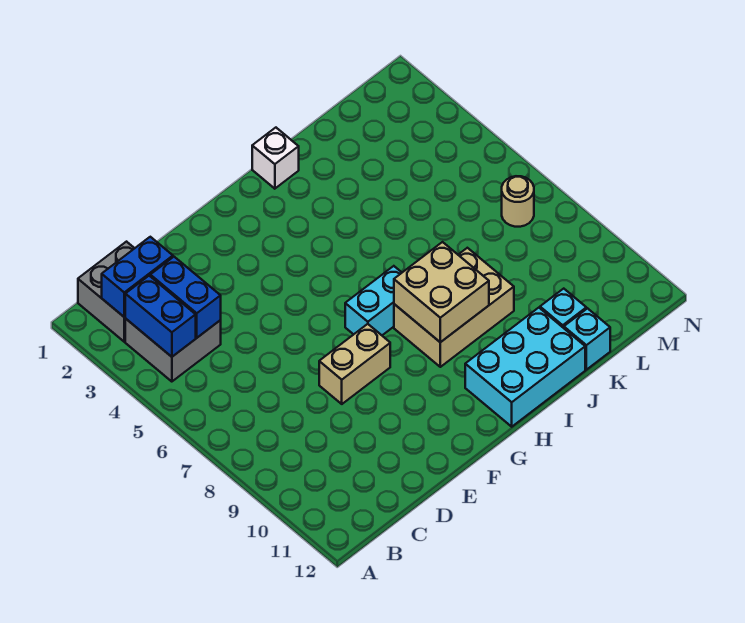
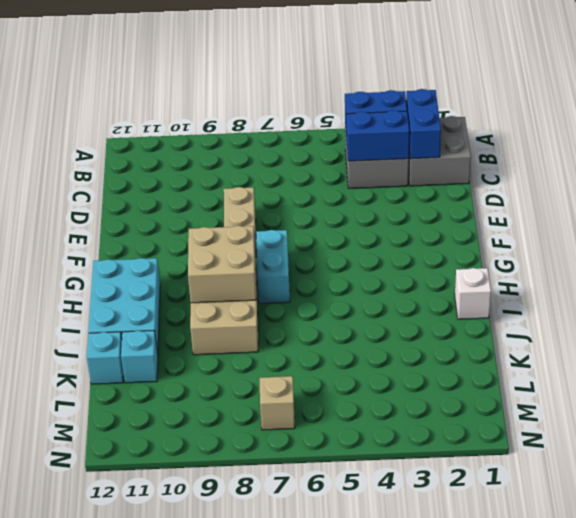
tan round brick M7 level 1 -> tan brick M7 level 1

